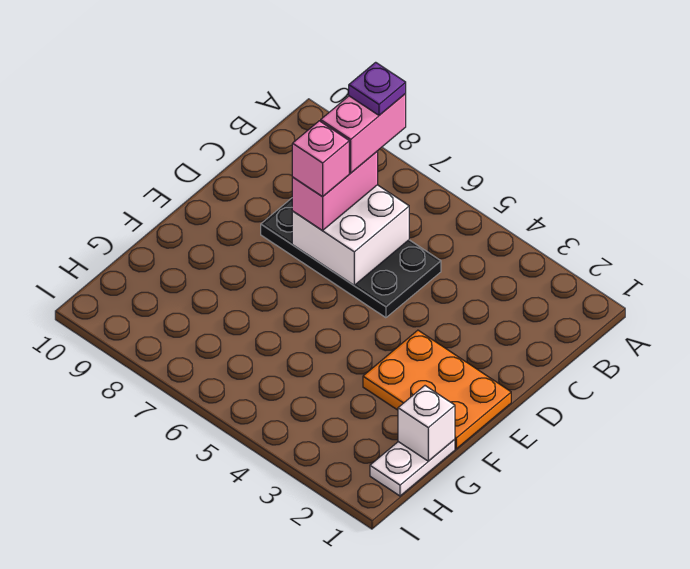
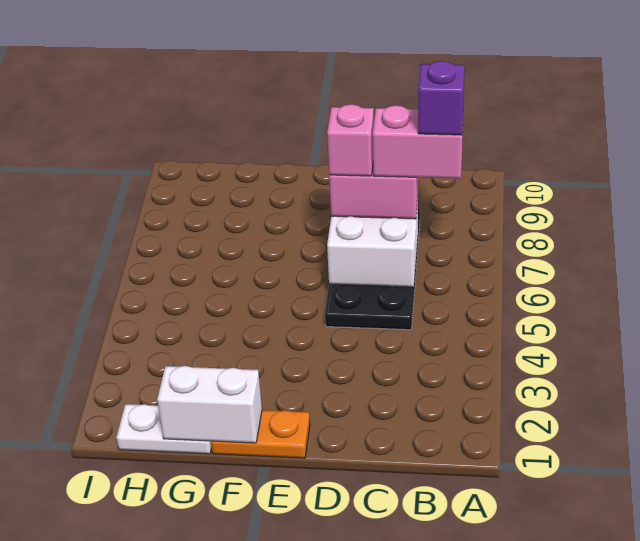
purple plate B7 level 5 -> purple brick B7 level 5
orange plate E1:F3 level 1 -> orange plate E1:F1 level 1
white brick G1 level 2 -> white brick F1:G1 level 2

